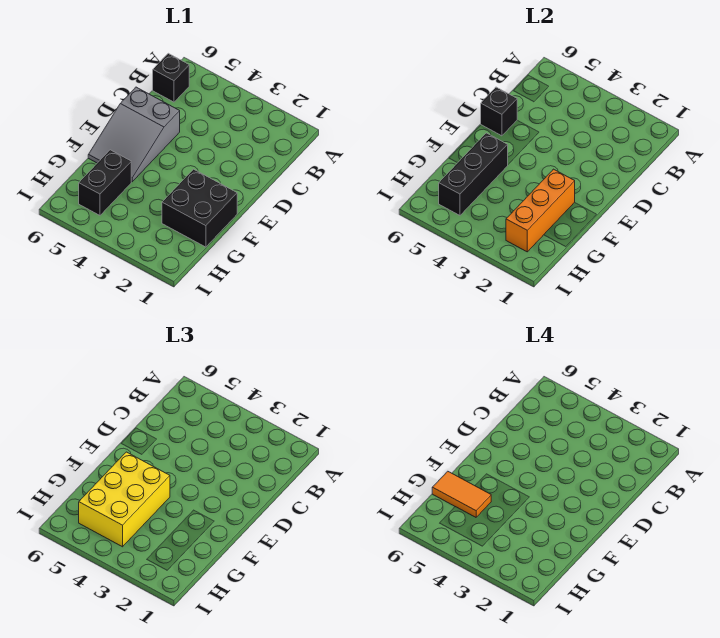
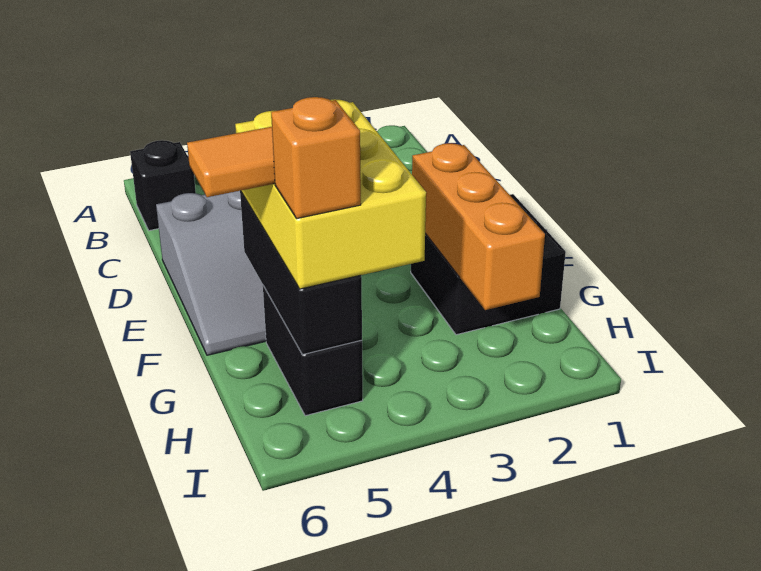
black brick D6 level 2 -> none
none -> orange brick H5 level 4

